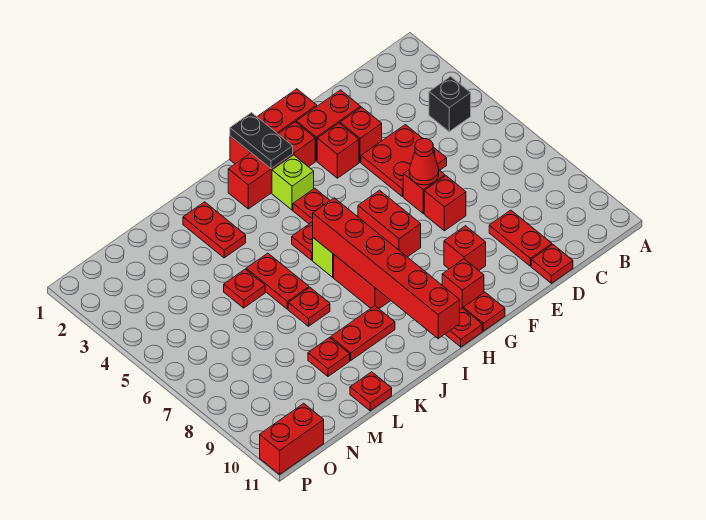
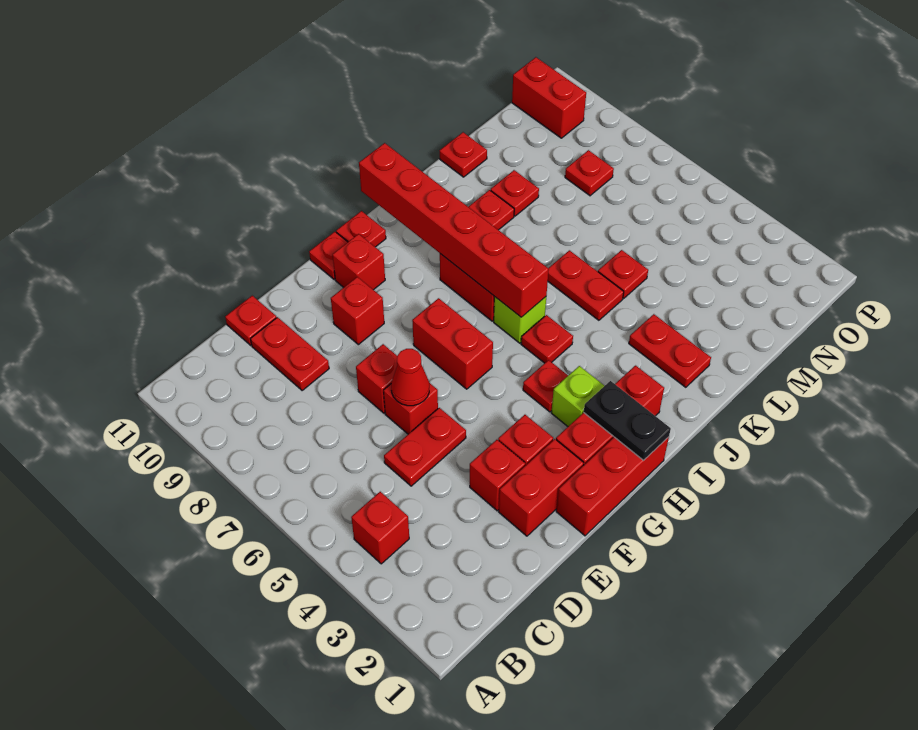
black brick B4 level 1 -> red brick B4 level 1
red plate D4:E5 level 1 -> red plate D5:E5 level 1
red plate K7 level 1 -> red plate N8 level 1
red brick O11:P11 level 1 -> red brick O10:O11 level 1

